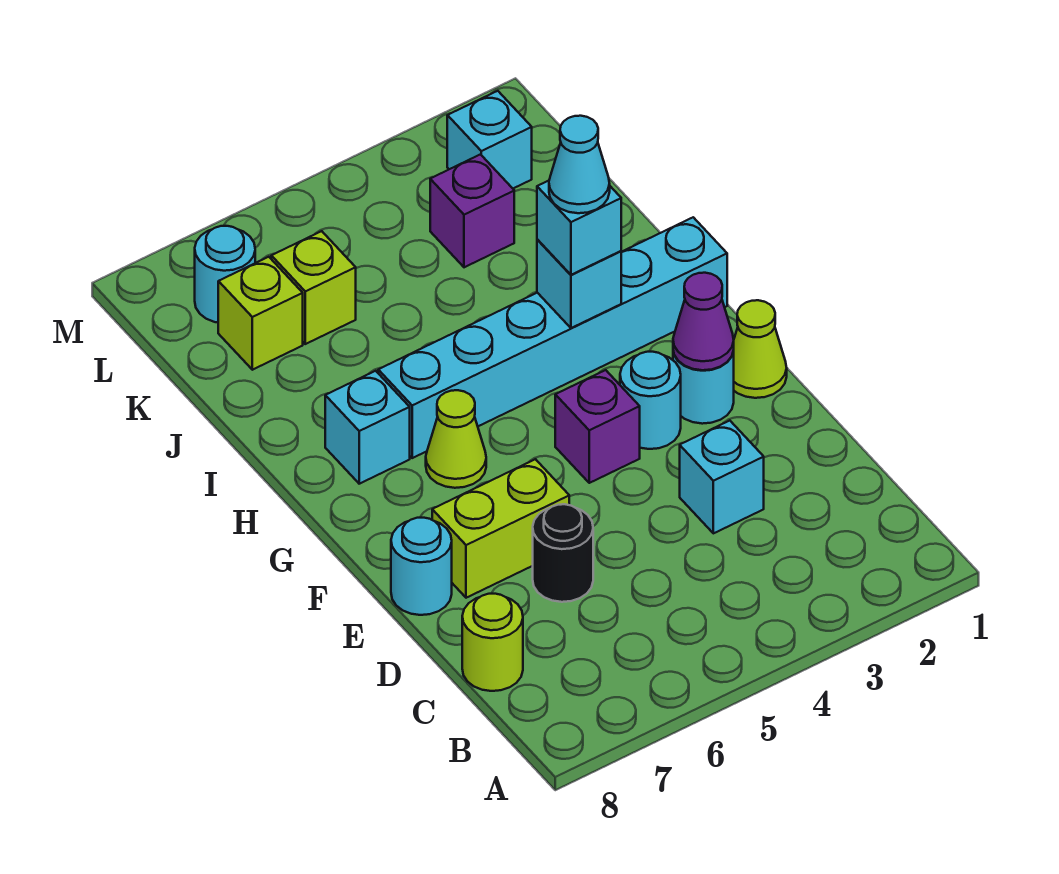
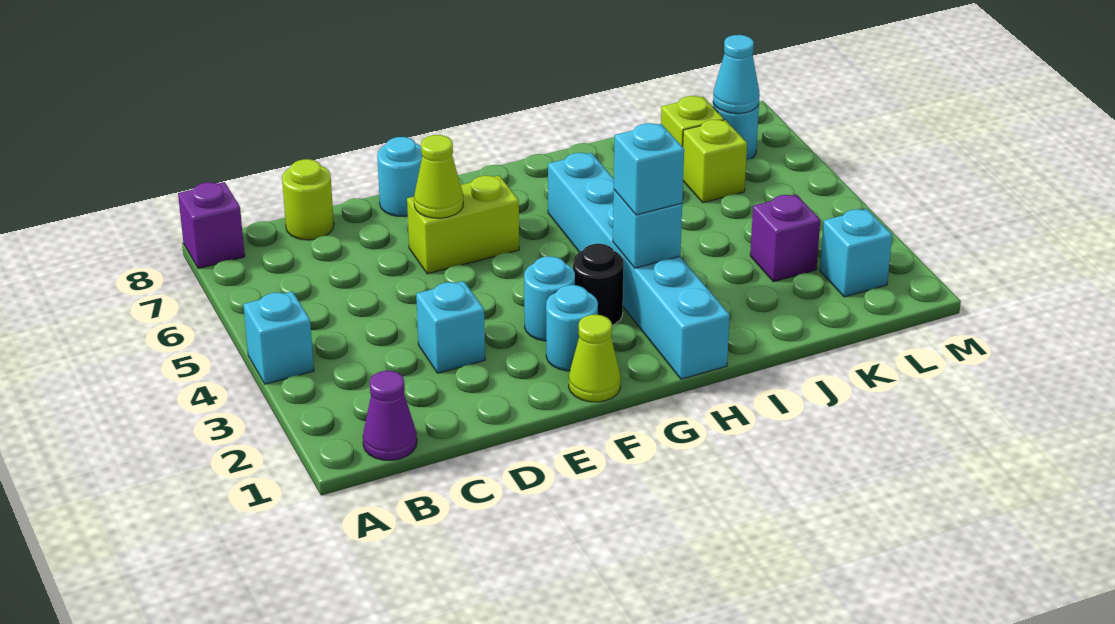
black round brick D6 level 1 -> black round brick G3 level 1
lime brick E6:E7 level 1 -> lime brick E6:F6 level 1
purple cone F2 level 2 -> purple cone B1 level 1
purple brick F4 level 1 -> purple brick A8 level 1
lime cone G6 level 1 -> lime cone E6 level 2
cyan cone H3 level 4 -> cyan cone L7 level 2
cyan brick H7 level 1 -> cyan brick A4 level 1

